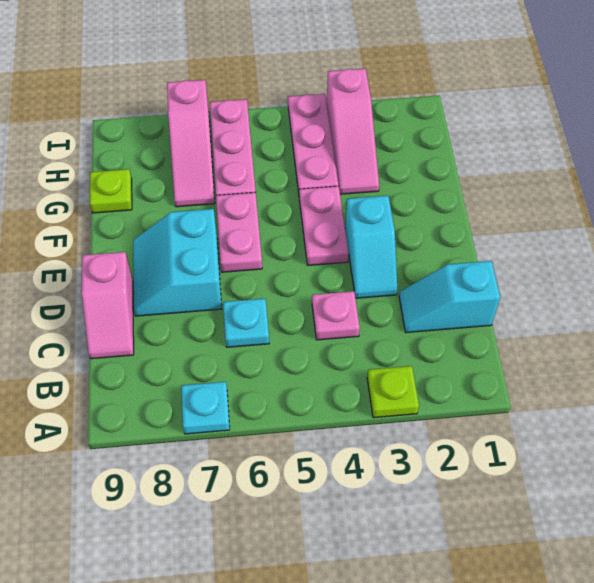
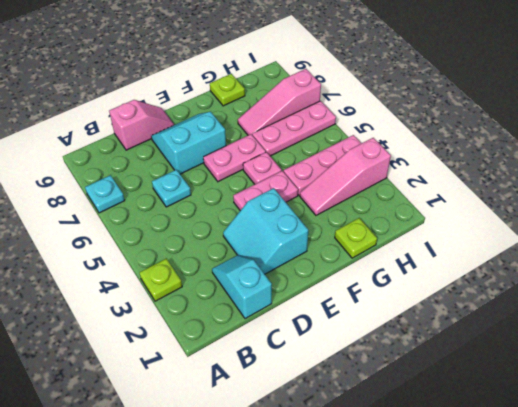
pink plate C4 level 1 -> pink plate F5 level 1
pink slope C9:D9 level 1 top D -> pink slope C9:D9 level 1 top C
cyan slope D3:E3 level 1 top E -> cyan slope D2:E3 level 1 top E
none -> lime plate G1 level 1

